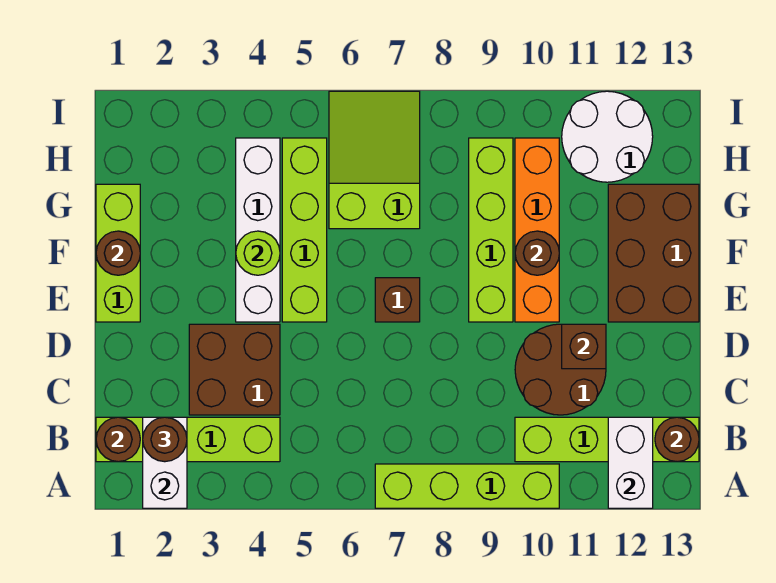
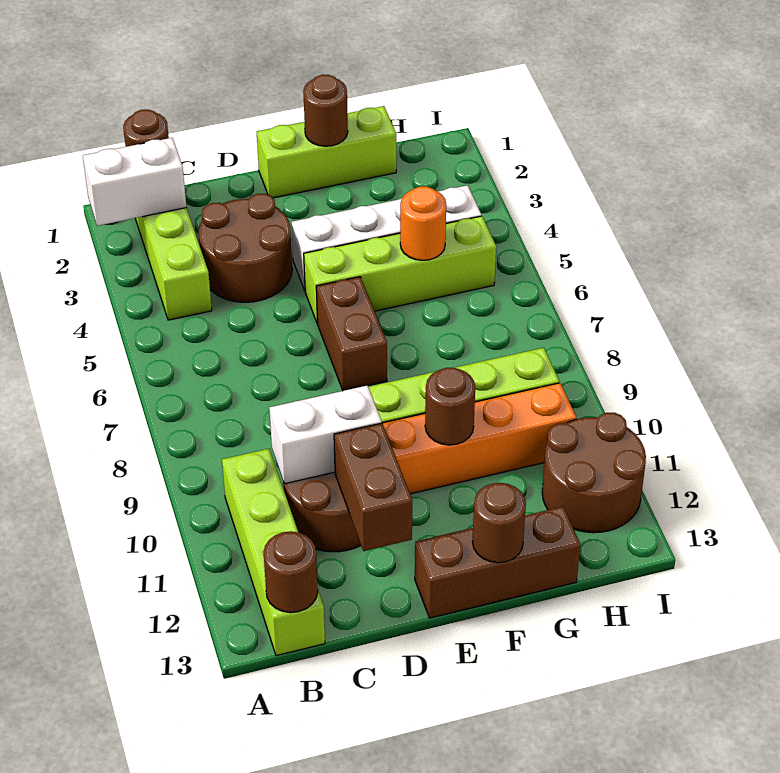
lime brick A7:A10 level 1 -> none
white brick A12:B12 level 2 -> white brick C10:D10 level 2
brown round brick B2 level 3 -> brown round brick F13 level 2
brown brick C3:D4 level 1 -> brown round brick C3:D4 level 1
brown brick D11 level 2 -> brown brick D11:D12 level 2
brown brick E7 level 1 -> brown brick E6:E7 level 1
brown brick E12:G13 level 1 -> brown brick E13:G13 level 1
lime round brick F4 level 2 -> none
none -> orange round brick G5 level 2
lime slope G6:I7 level 1 top G -> none
white round brick H11:I12 level 1 -> brown round brick H11:I12 level 1

